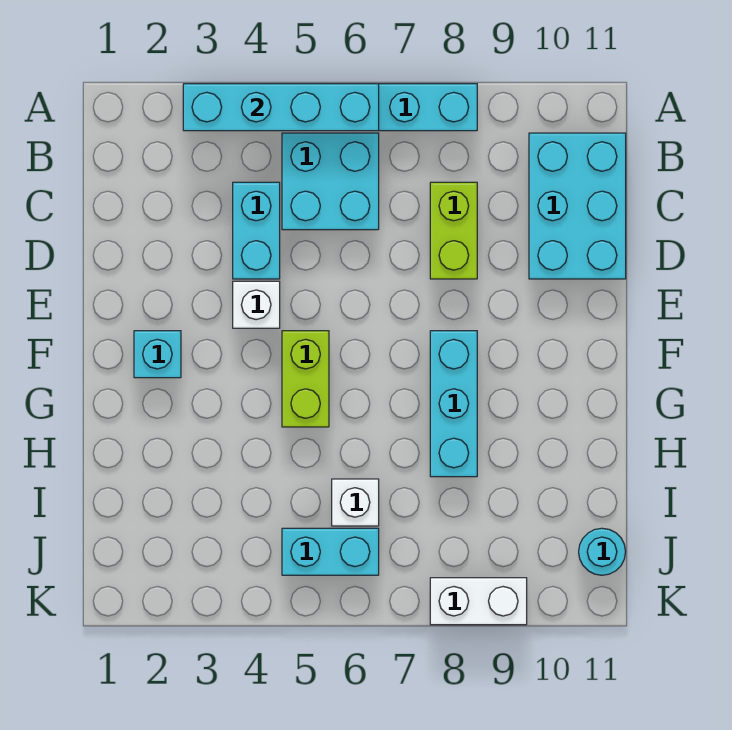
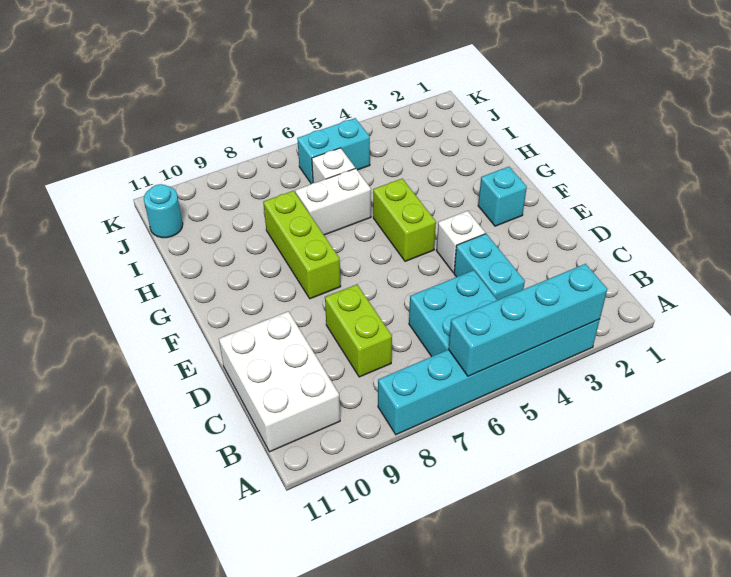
cyan brick B10:D11 level 1 -> white brick B10:D11 level 1
cyan brick F8:H8 level 1 -> lime brick F8:H8 level 1
white brick K8:K9 level 1 -> white brick H6:H7 level 1

